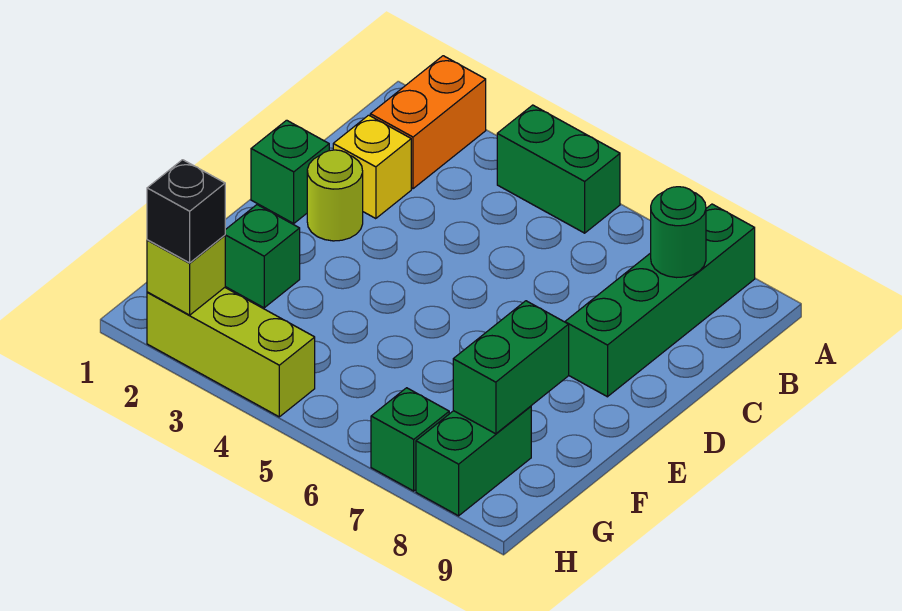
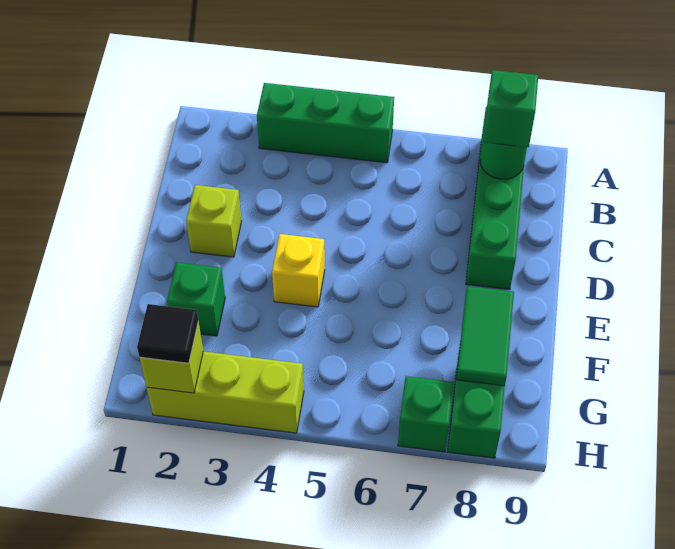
orange brick A2:B2 level 1 -> none
green brick A4:A5 level 1 -> green brick A3:A5 level 1
yellow brick C2 level 1 -> yellow brick E4 level 1
green brick D1 level 1 -> green brick B8 level 3
lime round brick D2 level 1 -> lime brick D2 level 1
green brick F8:G8 level 2 -> green tile F8:G8 level 2
black brick H2 level 3 -> black tile H2 level 3

